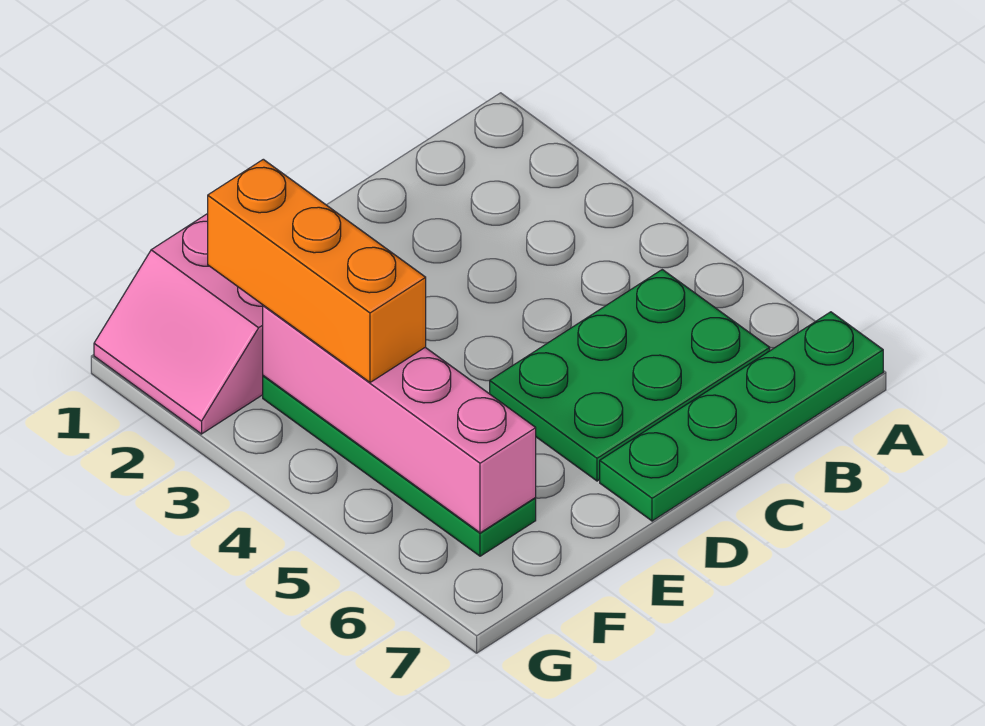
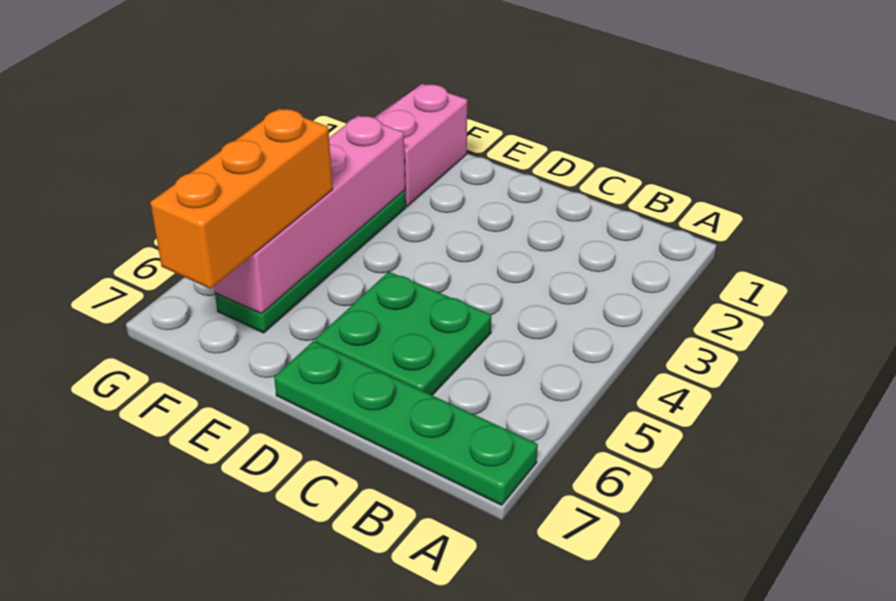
green plate B5:D6 level 1 -> green plate C5:D6 level 1
orange brick F2:F4 level 3 -> orange brick F5:F7 level 3

